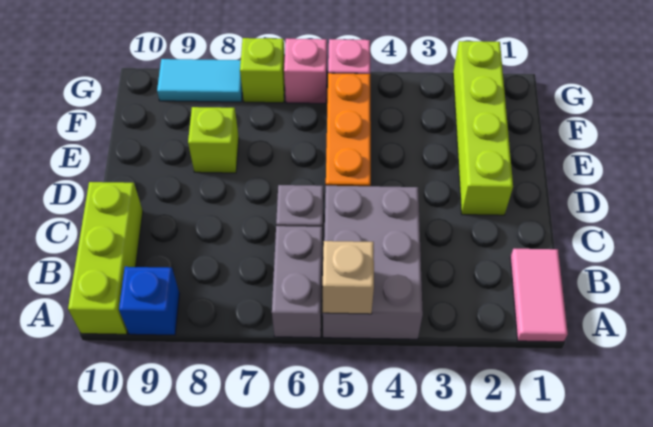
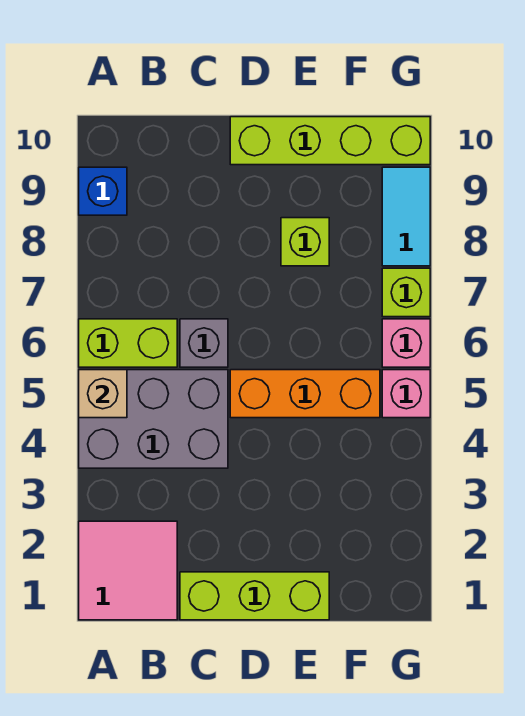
pink tile A1:B1 level 1 -> pink tile A1:B2 level 1
grey brick A6:B6 level 1 -> lime brick A6:B6 level 1
lime brick A10:C10 level 1 -> lime brick C1:E1 level 1
lime brick D2:G2 level 1 -> lime brick D10:G10 level 1

